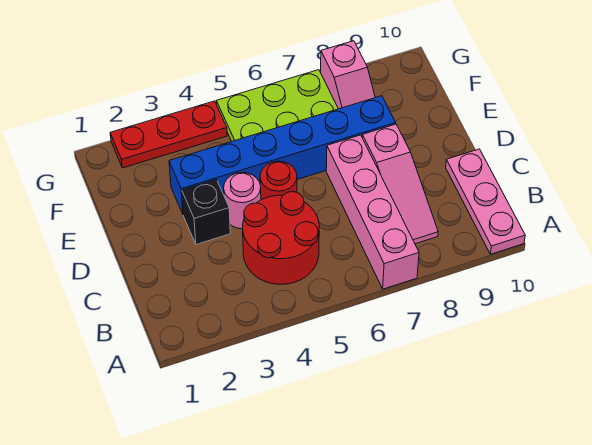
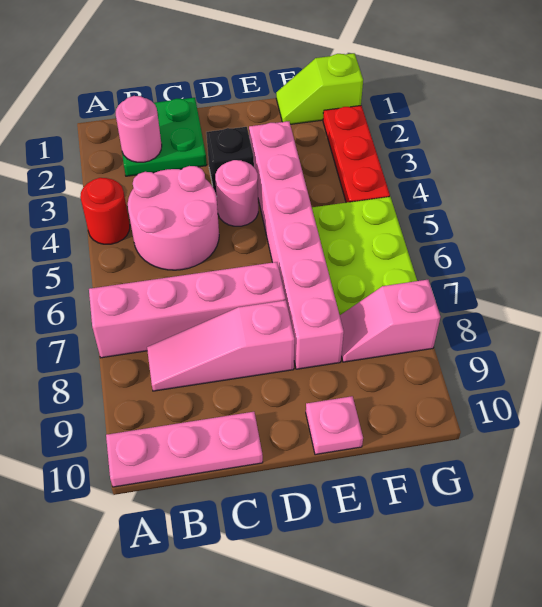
none -> green plate B1:C2 level 1
none -> pink round brick B2 level 2
red round brick B4:C5 level 1 -> pink round brick B4:C5 level 1
red round brick D5 level 1 -> red round brick A4 level 1
blue brick E3:E8 level 1 -> pink brick E3:E8 level 1
none -> pink plate E10 level 1
none -> lime slope F1:G1 level 1 top G

